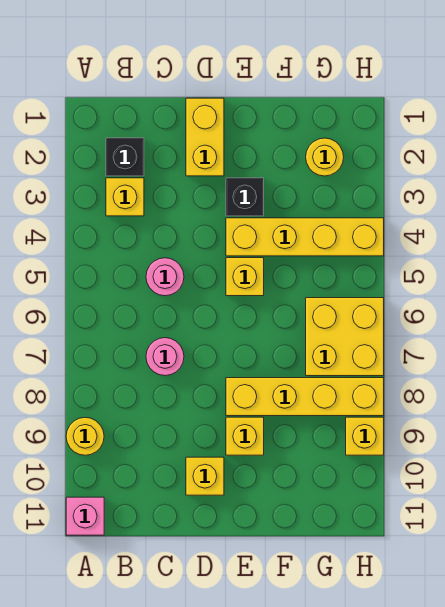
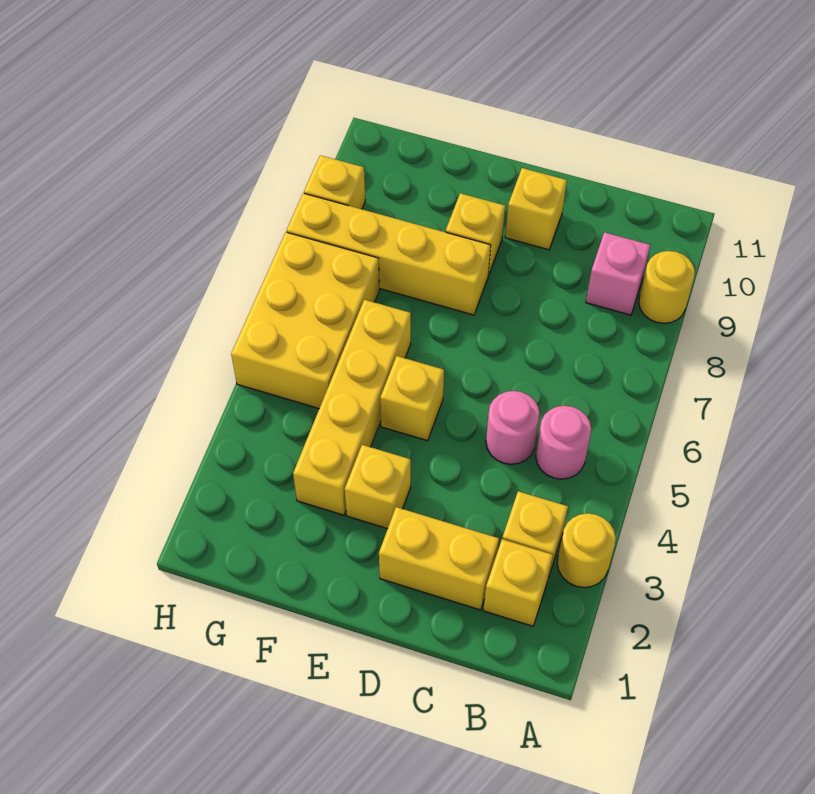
pink brick A11 level 1 -> pink brick B9 level 1
black brick B2 level 1 -> yellow brick B2 level 1
pink round brick C7 level 1 -> pink round brick B5 level 1
yellow brick D1:D2 level 1 -> yellow brick C2:D2 level 1
black brick E3 level 1 -> yellow brick E3 level 1
yellow brick E4:H4 level 1 -> yellow brick F3:F6 level 1
yellow round brick G2 level 1 -> yellow round brick A3 level 1
yellow brick G6:H7 level 1 -> yellow brick G5:H7 level 1

